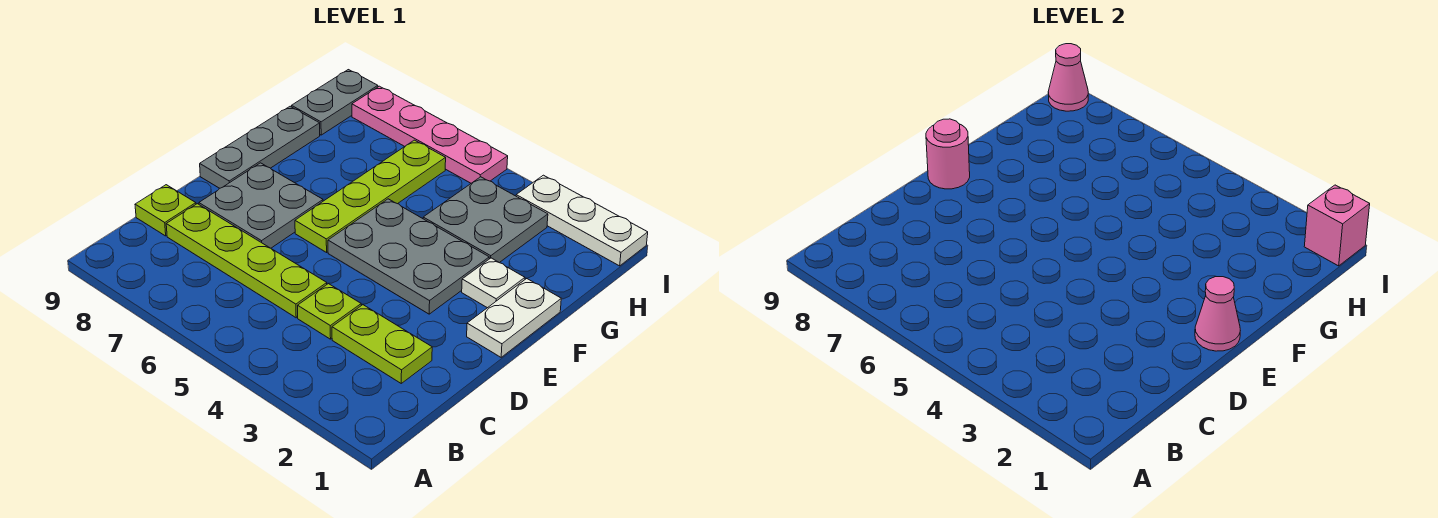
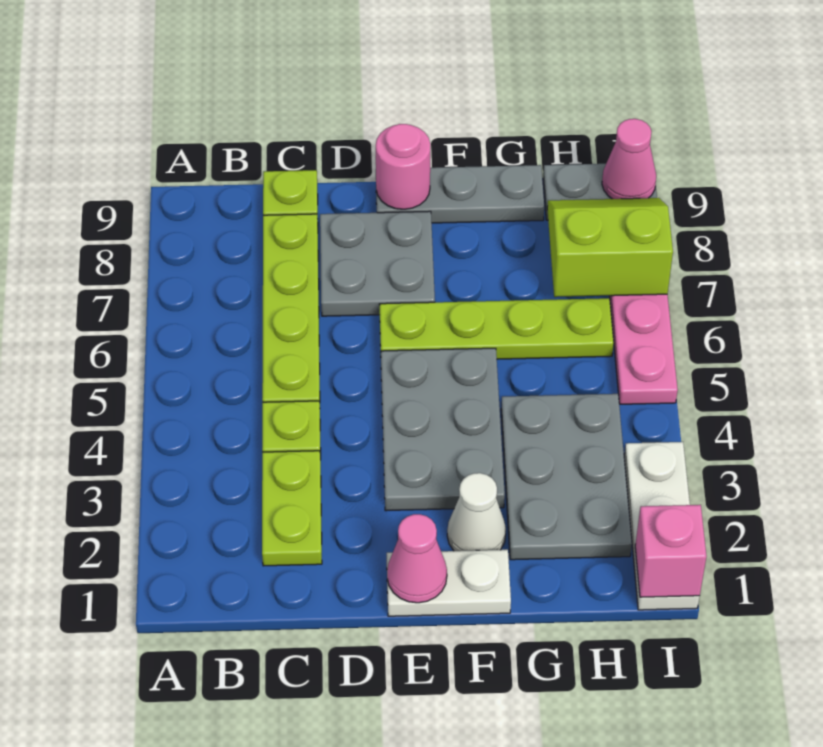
white plate F2 level 1 -> white cone F2 level 1
grey plate G3:H4 level 1 -> grey plate G2:H4 level 1
none -> lime slope H7:I8 level 2 top 7

